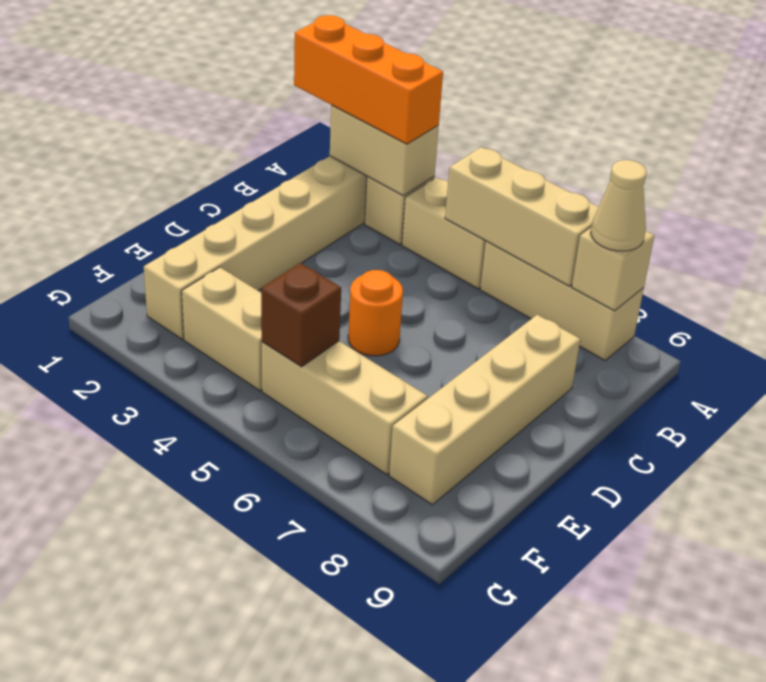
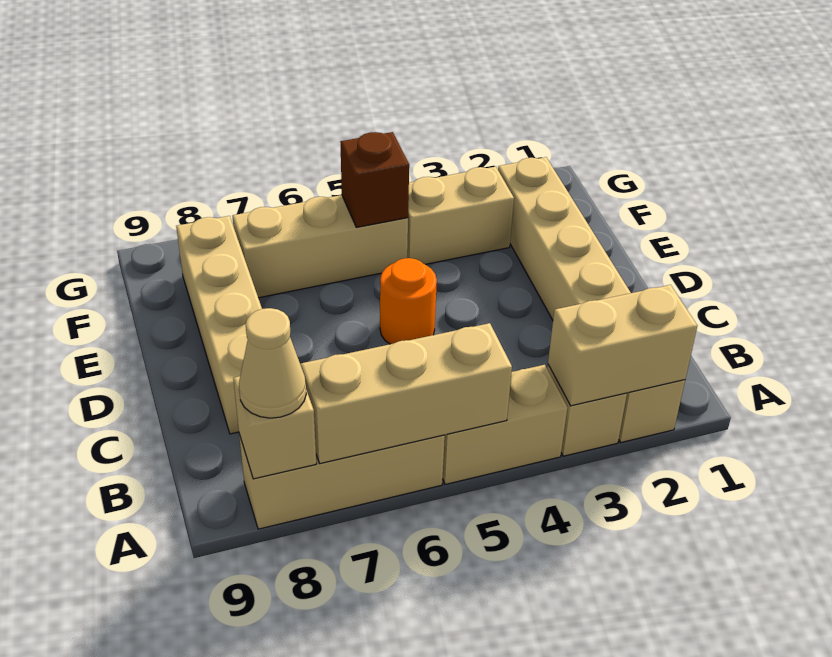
orange brick A1:A3 level 3 -> none

